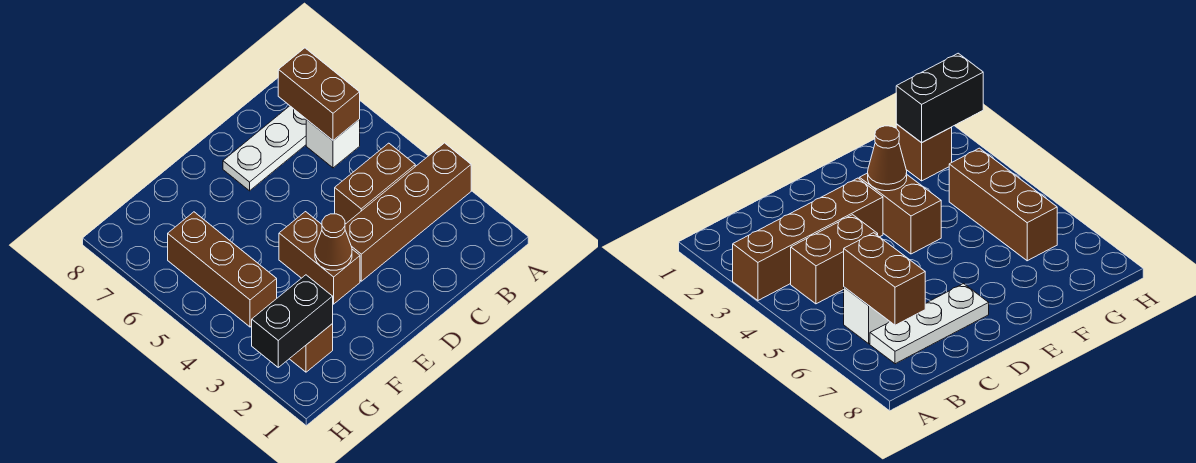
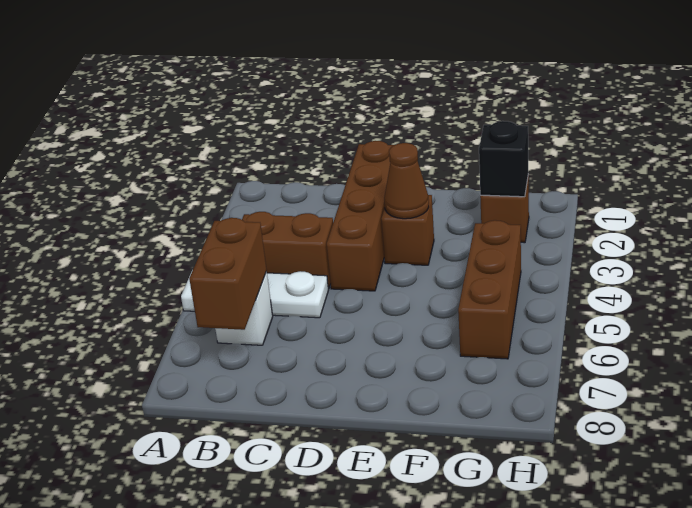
brown brick A3:D3 level 1 -> brown brick D1:D4 level 1
white plate B7:D7 level 1 -> white plate A5:C5 level 1
brown brick E3:E4 level 1 -> brown brick E3 level 1
black brick G2:H2 level 2 -> black brick G2 level 2

